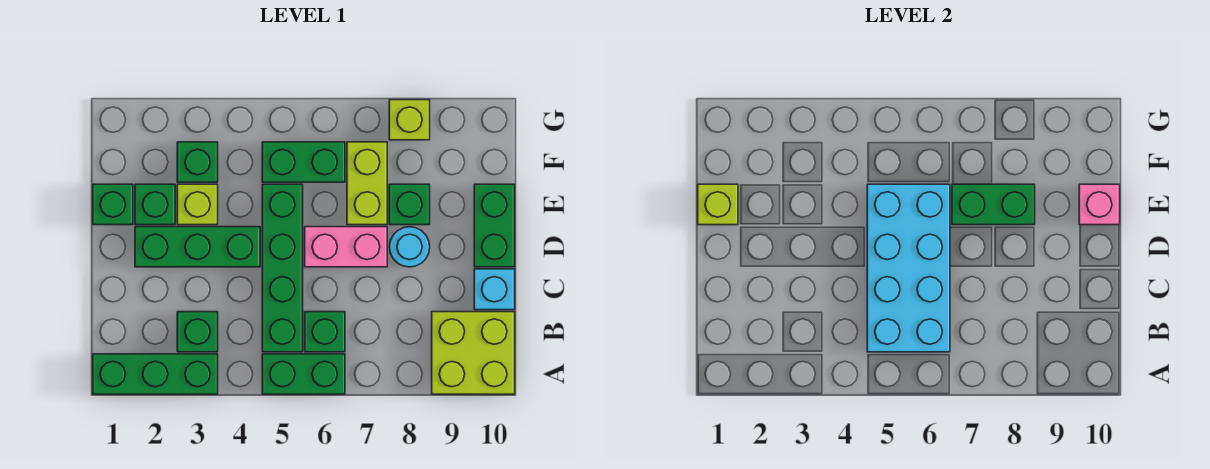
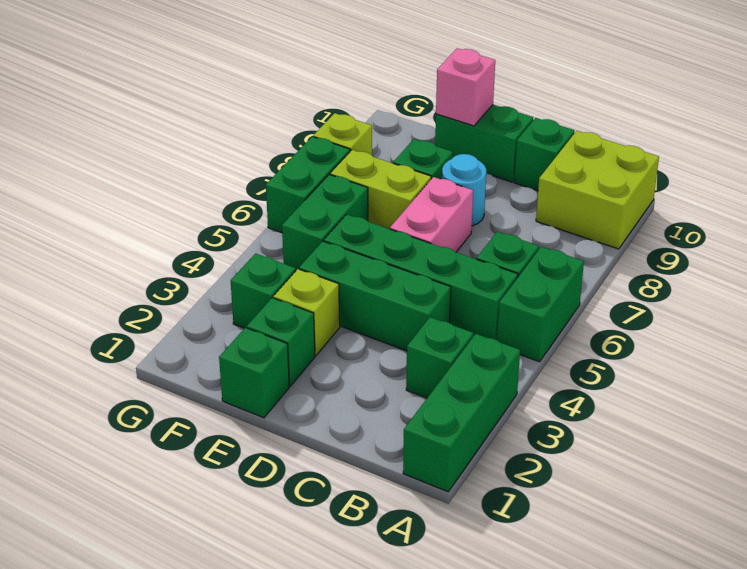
cyan brick B5:E6 level 2 -> none
cyan brick C10 level 1 -> green brick C10 level 1
green brick D2:D4 level 1 -> green brick C4:E4 level 1
lime brick E1 level 2 -> none
green brick E7:E8 level 2 -> green brick G6:G7 level 1

